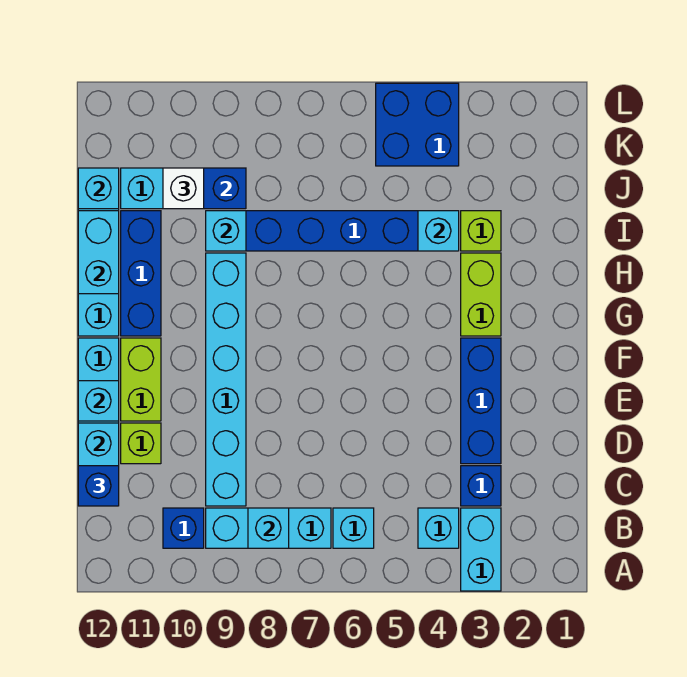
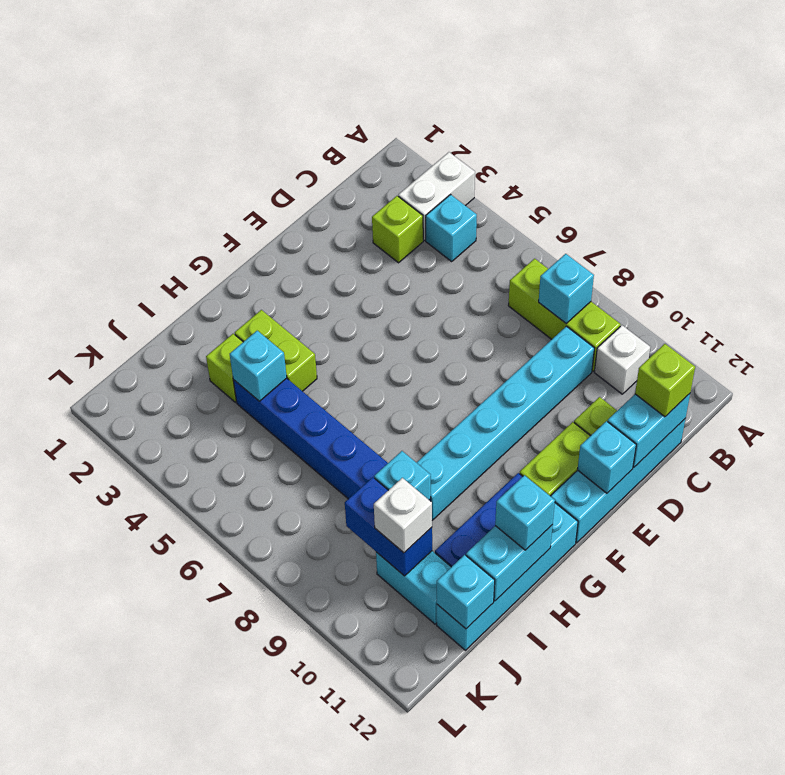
cyan brick A3:B3 level 1 -> white brick A3:B3 level 1
cyan brick B6 level 1 -> cyan brick H12 level 3
cyan brick B7:B9 level 1 -> lime brick B7:B9 level 1
blue brick B10 level 1 -> white brick B10 level 1
blue brick C3 level 1 -> lime brick C3 level 1
blue brick C12 level 3 -> lime brick C12 level 3
blue brick D3:F3 level 1 -> none
lime brick G3:H3 level 1 -> lime brick H3:H4 level 1
blue brick K4:L5 level 1 -> none

